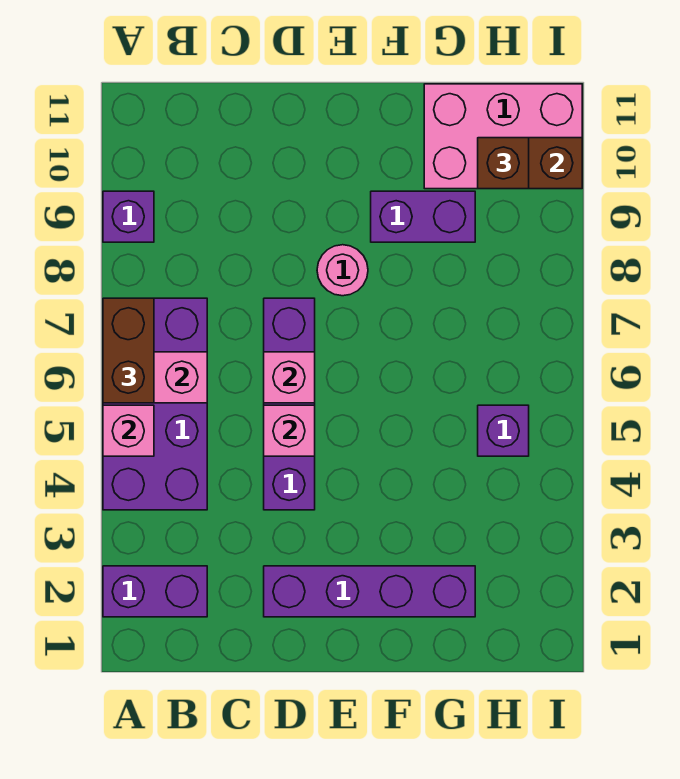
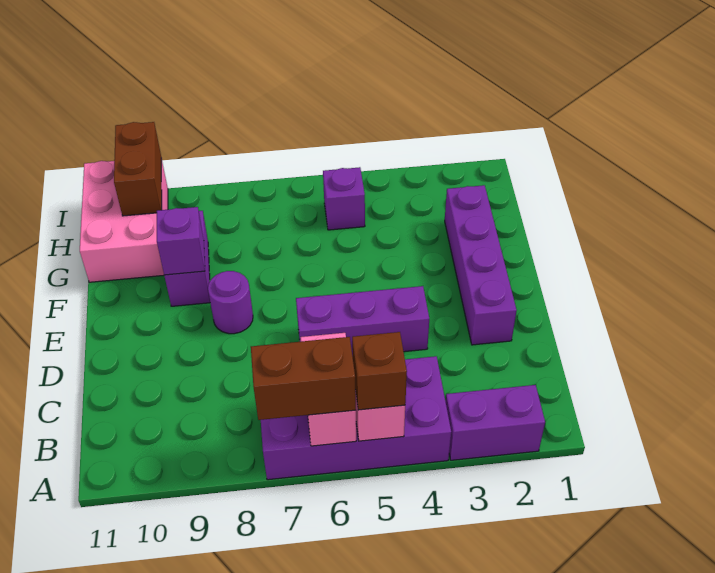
purple brick A2:B2 level 1 -> purple brick A2:A3 level 1
purple brick A9 level 1 -> purple brick F9 level 2
purple brick D4:D7 level 1 -> purple brick D4:D6 level 1
pink brick D5 level 2 -> none
pink brick D6 level 2 -> none
pink round brick E8 level 1 -> purple round brick E8 level 1
brown brick H10 level 3 -> brown brick A5 level 3

